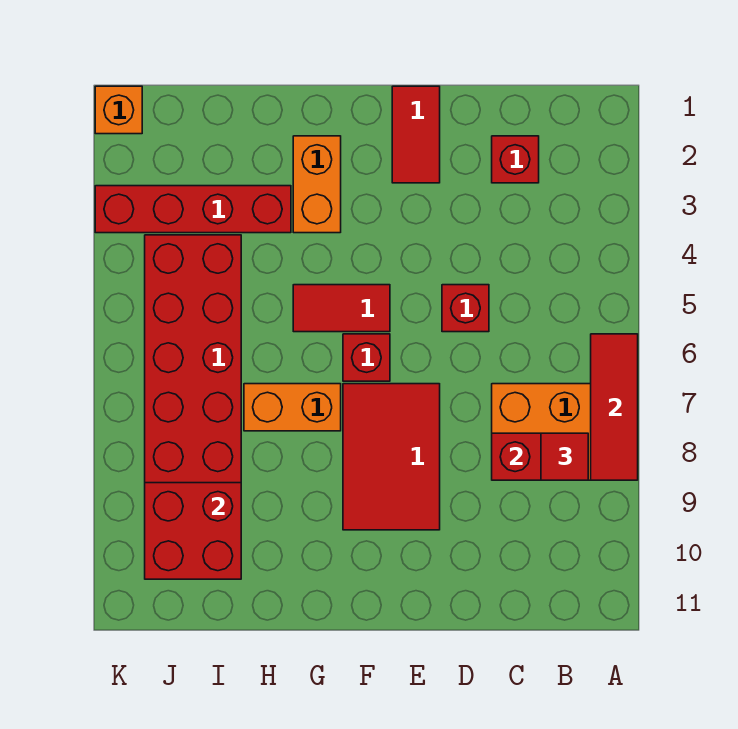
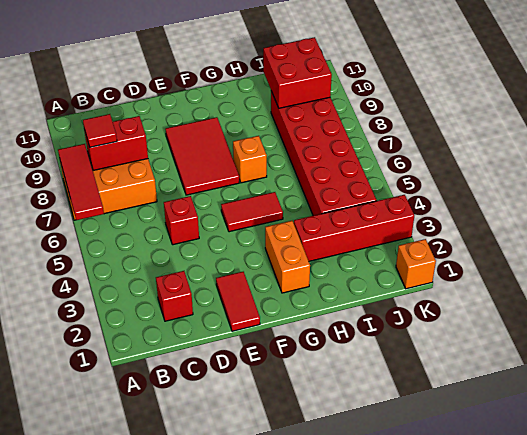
red brick F6 level 1 -> none
orange brick G7:H7 level 1 -> orange brick G7 level 1

